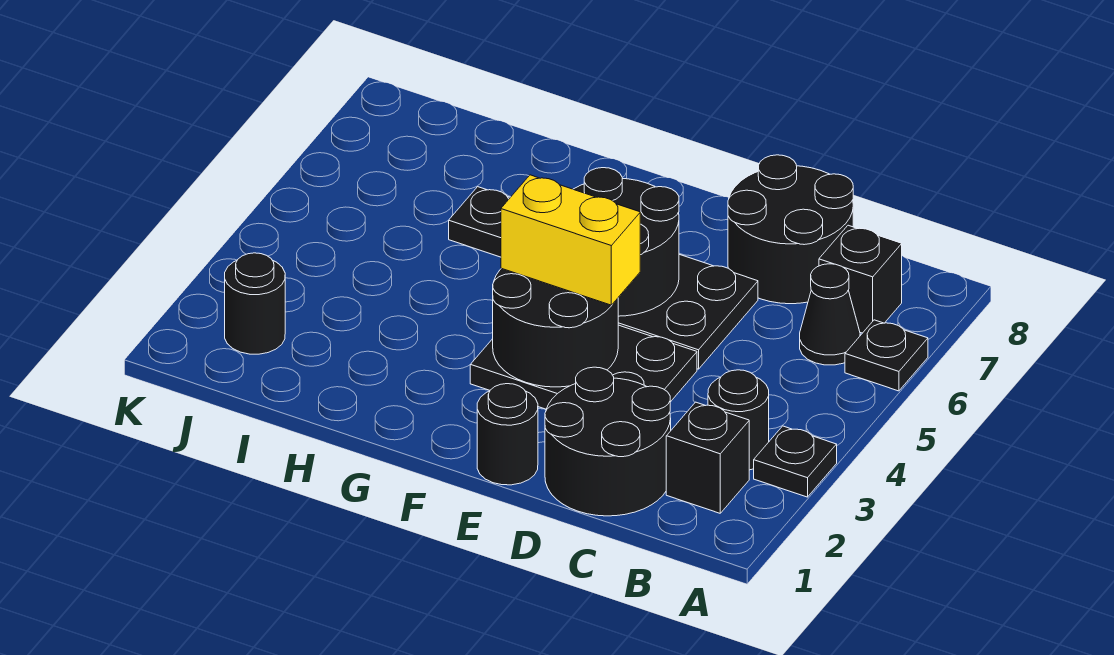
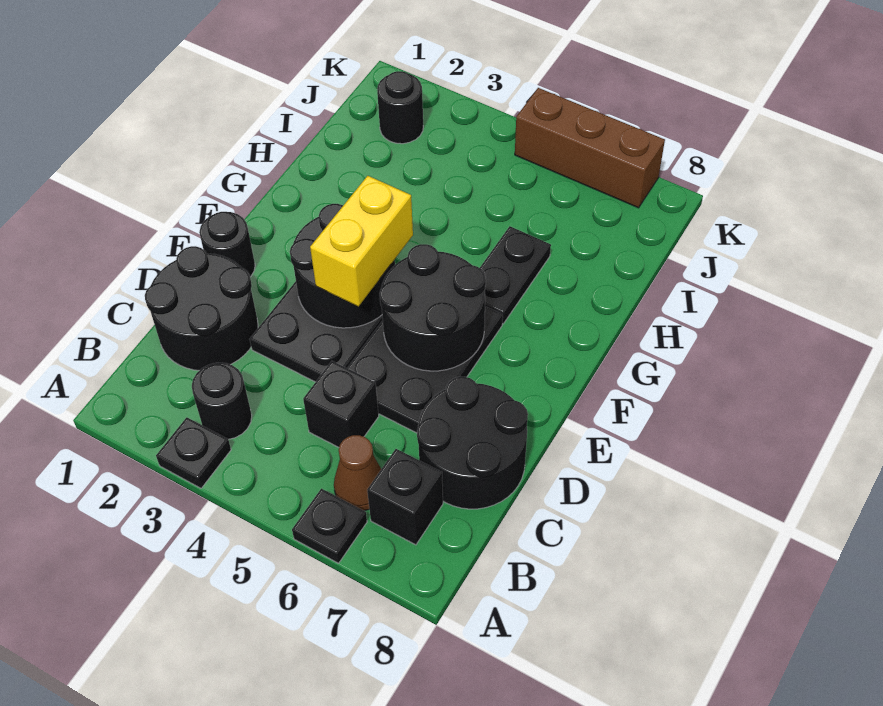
black brick B2 level 1 -> black brick C5 level 1
black cone B6 level 1 -> brown cone B6 level 1
none -> brown brick K5:K7 level 1

